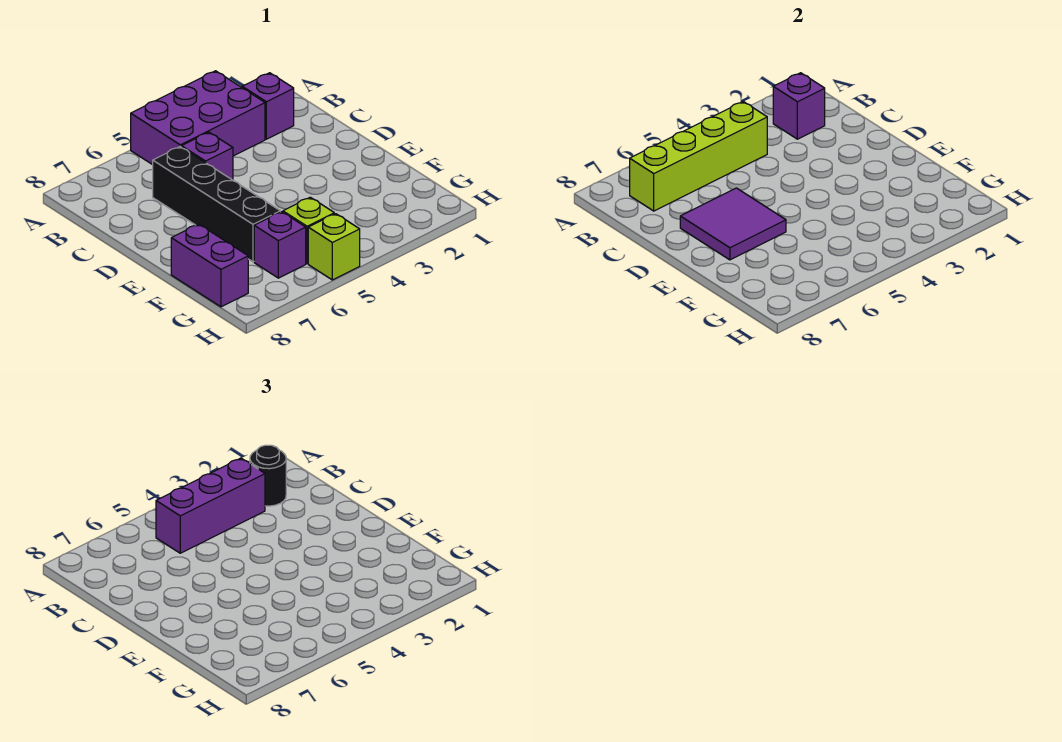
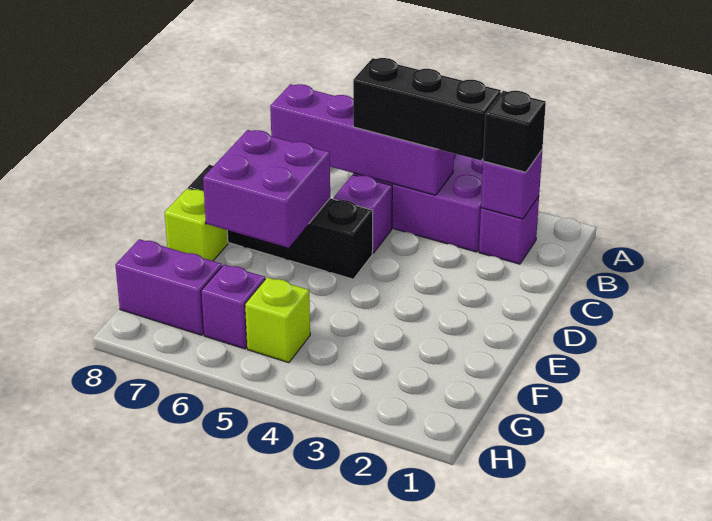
black round brick B2 level 3 -> black brick B2 level 3
purple brick B3:B5 level 3 -> black brick B3:B5 level 3
lime brick B4:B7 level 2 -> purple brick B4:B7 level 2
black brick C6:F6 level 1 -> black brick D5:D8 level 1
purple tile D6:E7 level 2 -> purple brick D6:E7 level 2
purple brick F8:G8 level 1 -> purple brick G7:G8 level 1
lime brick H5 level 1 -> lime brick E8 level 1

